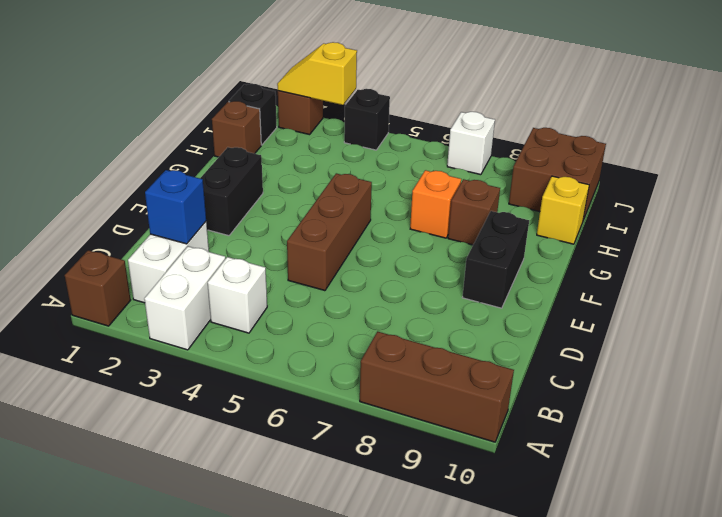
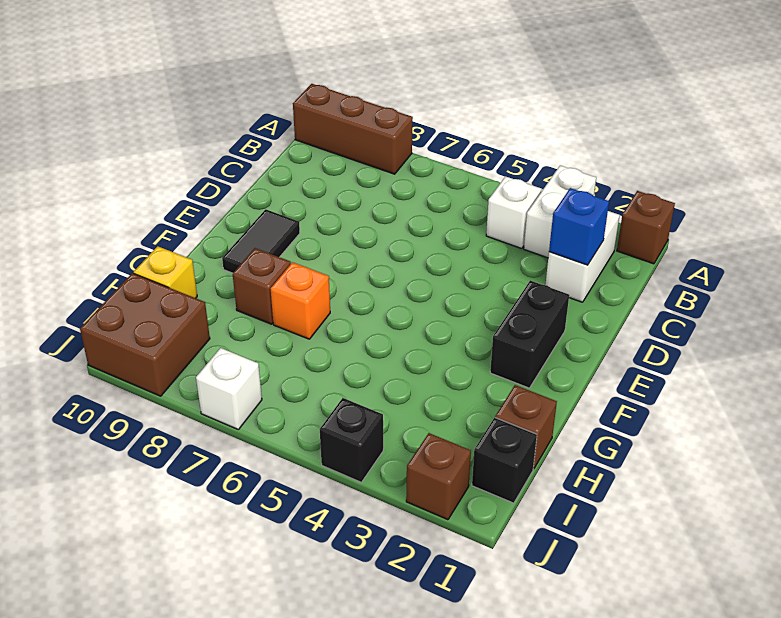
brown brick D5:F5 level 1 -> none
black brick E9:F9 level 1 -> black tile E9:F9 level 1
yellow slope J2:J3 level 2 top 3 -> none

